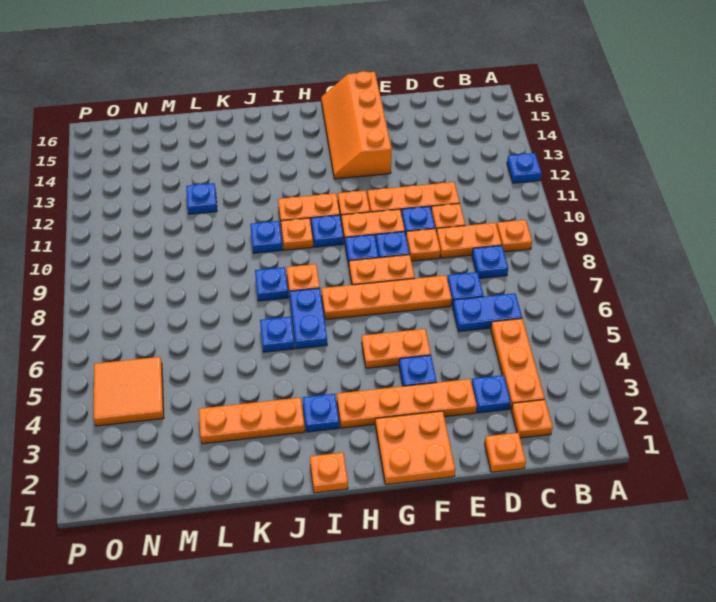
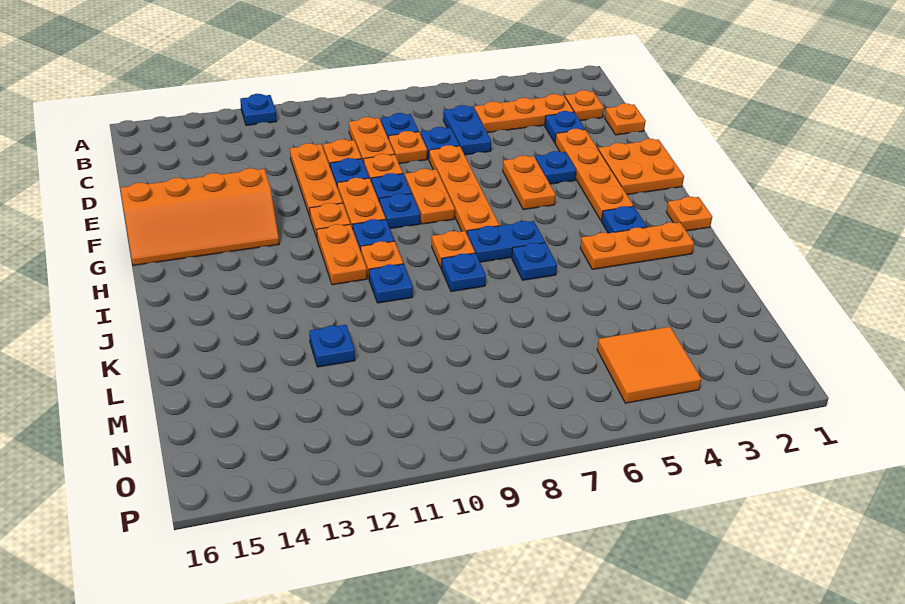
orange plate B9 level 1 -> orange plate D8 level 1
orange plate J3:L3 level 1 -> orange plate J2:J4 level 1

